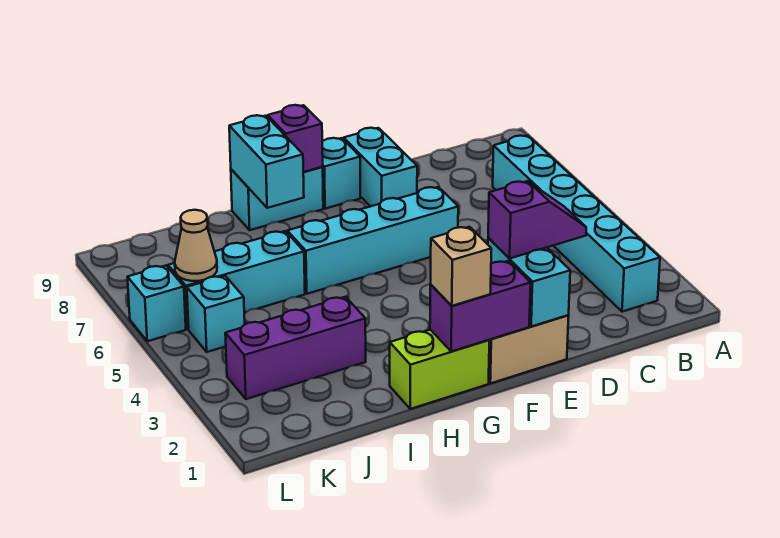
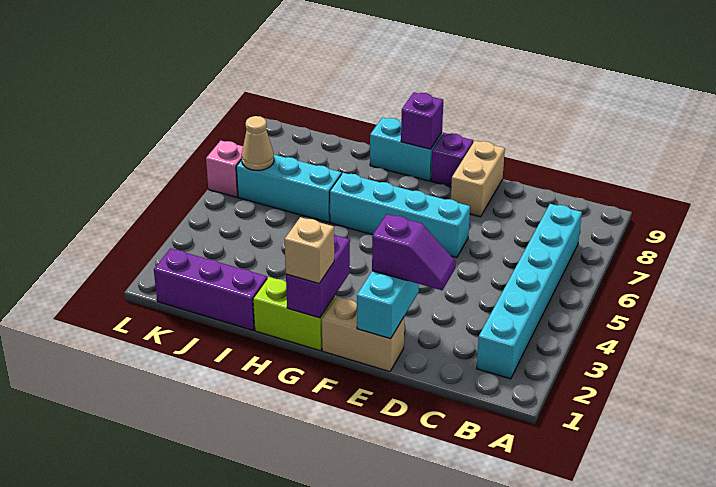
cyan brick E8:E9 level 1 -> tan brick E8:E9 level 1
purple brick F1:G1 level 2 -> purple brick G1:G2 level 2
cyan brick F9 level 1 -> purple brick F9 level 1
cyan brick H8:H9 level 2 -> none
purple brick I3:K3 level 1 -> purple brick I1:K1 level 1
cyan brick K5 level 1 -> none
cyan brick L6 level 1 -> pink brick L6 level 1

